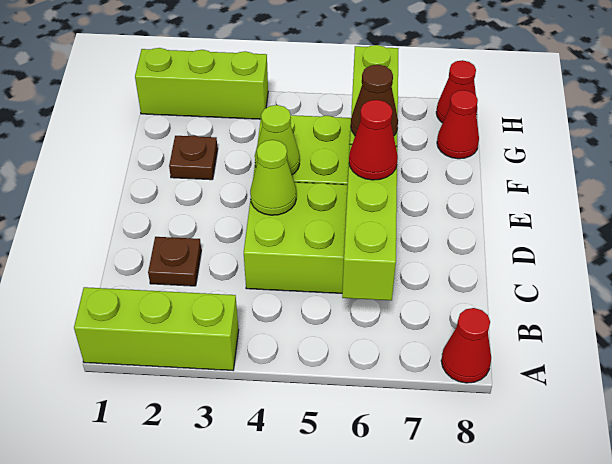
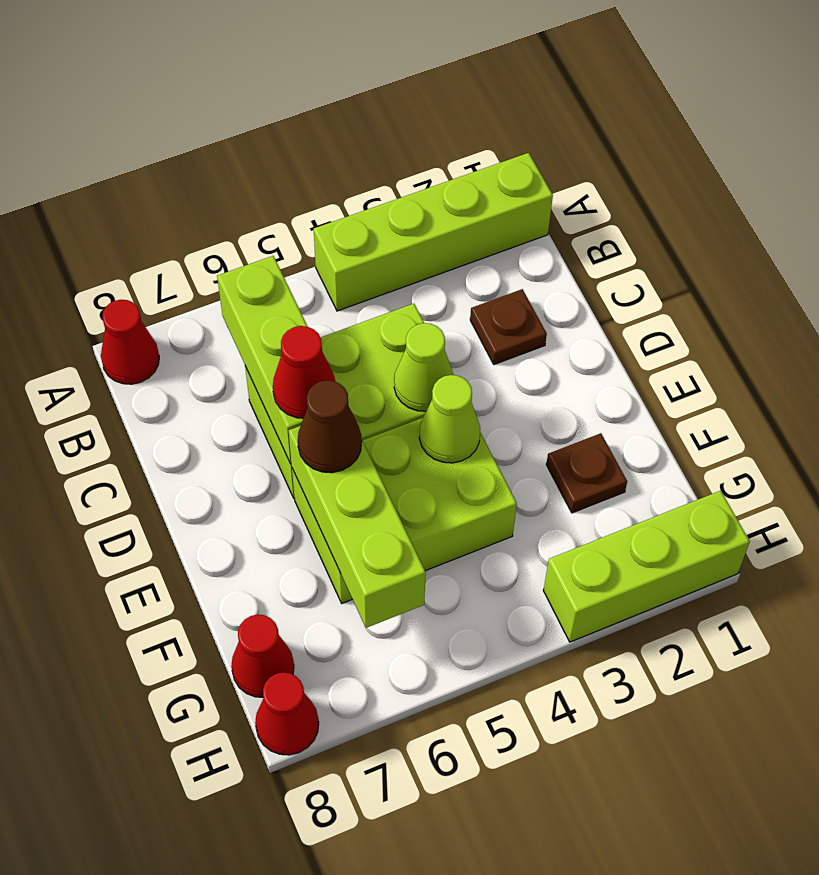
lime brick A1:A3 level 1 -> lime brick A1:A4 level 1

